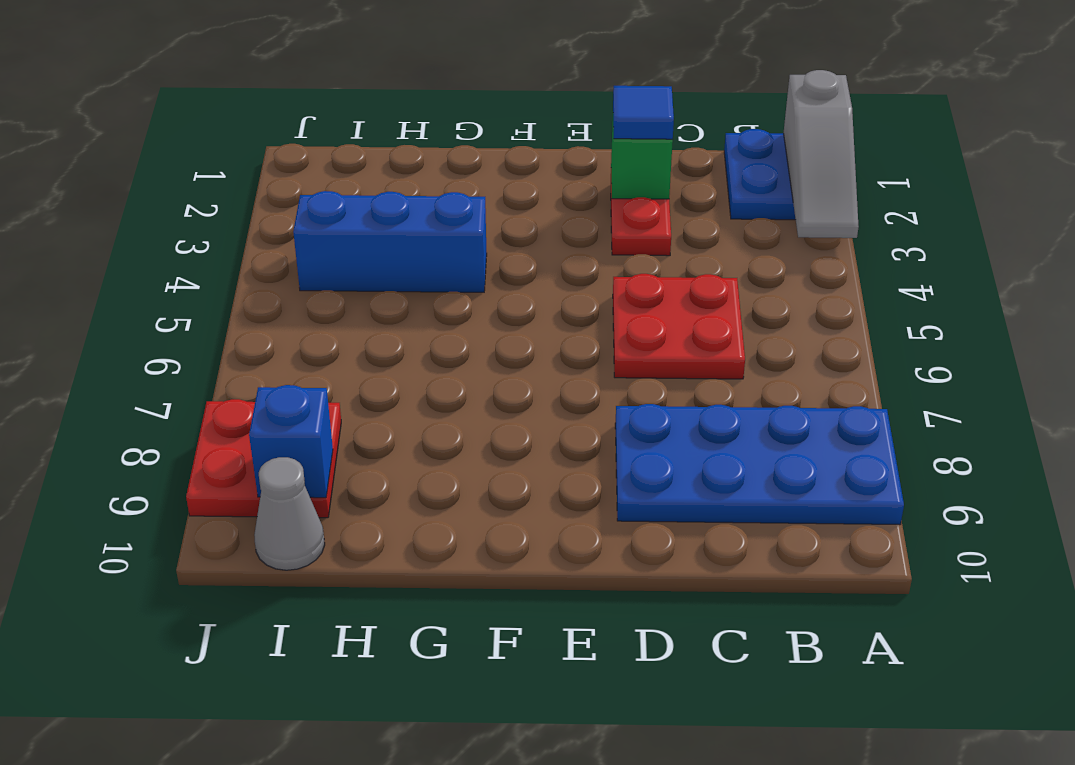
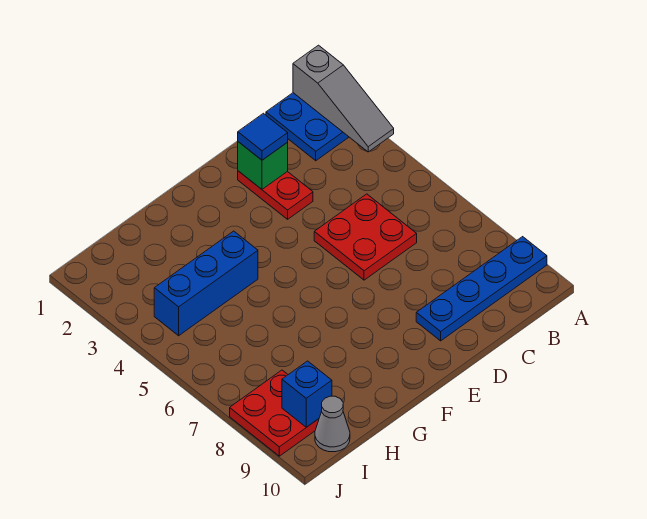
blue plate A8:D9 level 1 -> blue plate A9:D9 level 1

